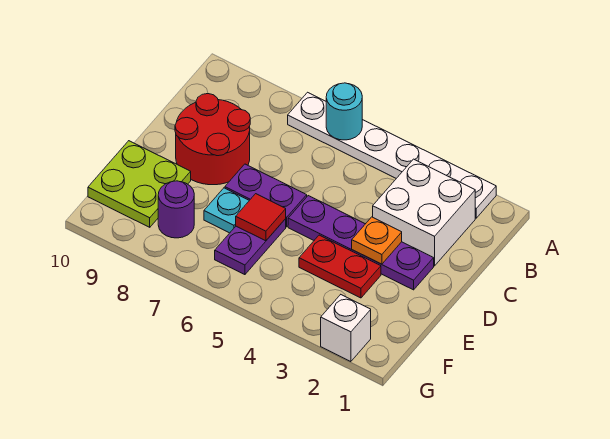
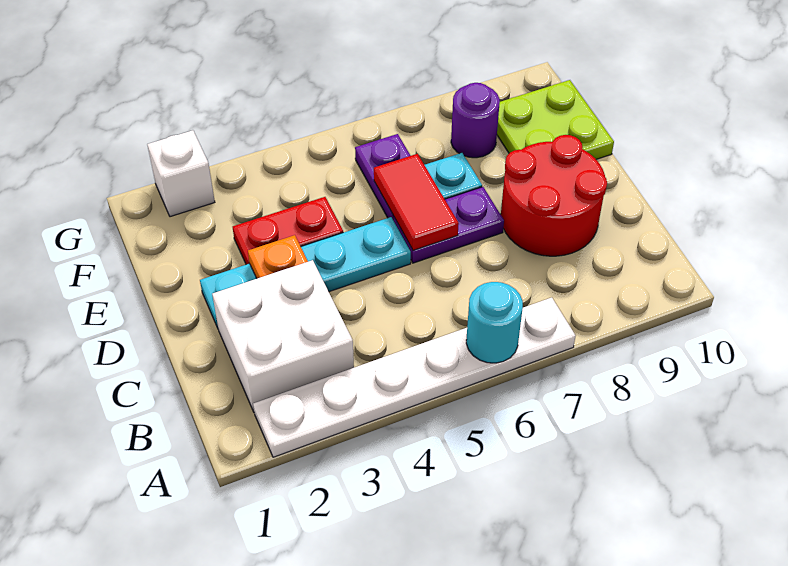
purple plate D2:D5 level 1 -> cyan plate D2:D5 level 1
red tile E6 level 2 -> red tile D6:E6 level 2

